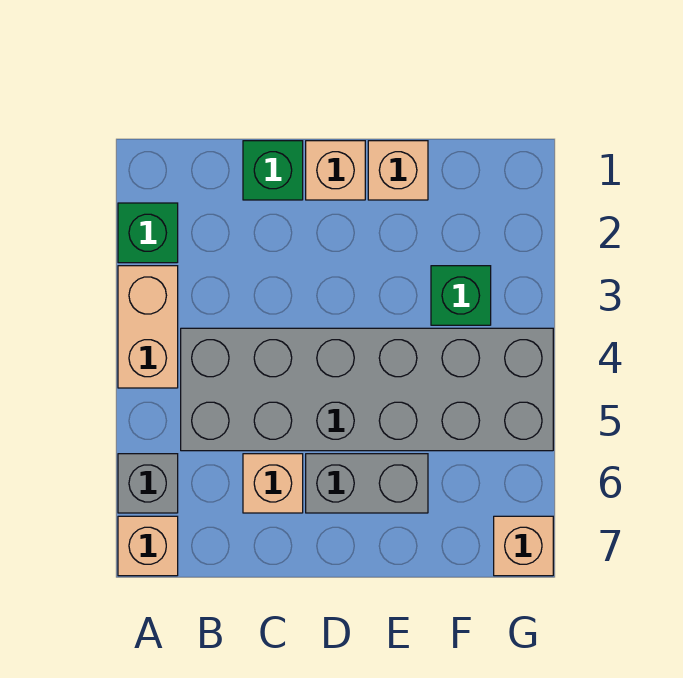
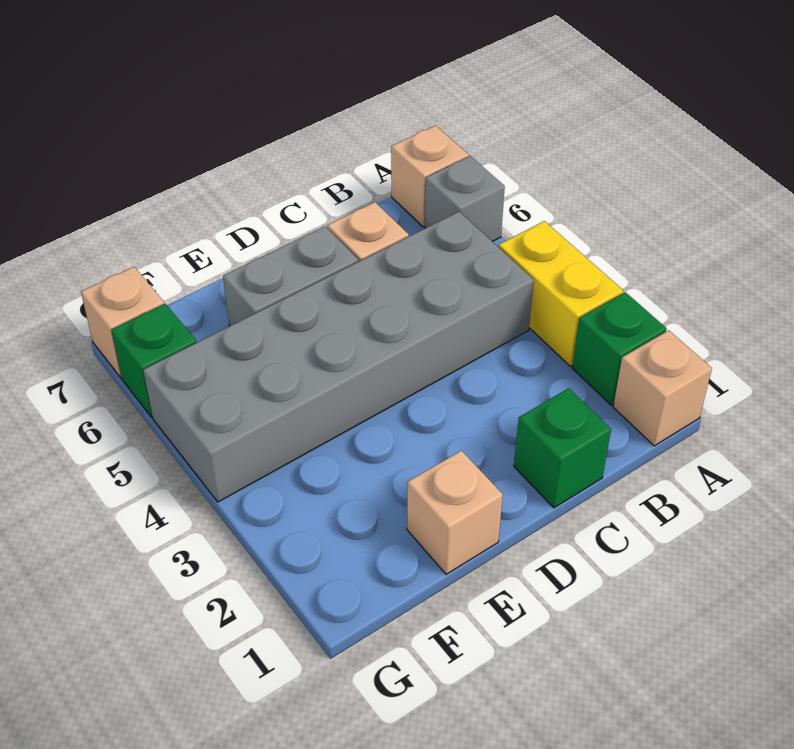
tan brick A3:A4 level 1 -> yellow brick A3:A4 level 1
tan brick D1 level 1 -> tan brick A1 level 1
green brick F3 level 1 -> green brick G6 level 1

